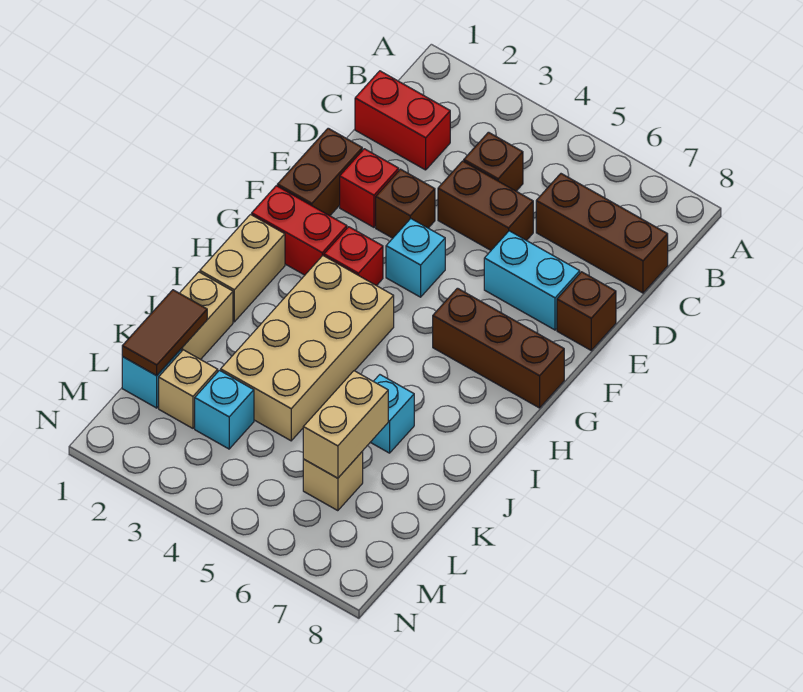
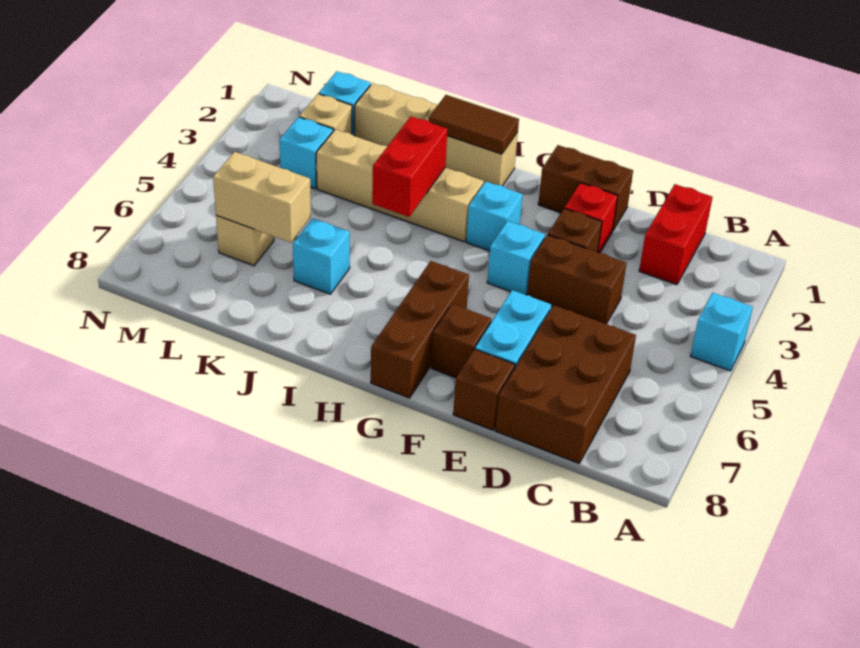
none -> cyan brick A4 level 1
brown brick C4 level 1 -> brown brick F7 level 1
brown brick C6:C8 level 1 -> brown brick C6:D8 level 1
brown brick D4:D5 level 1 -> brown brick D4:E4 level 1
red brick G1:G2 level 1 -> red brick I3:I4 level 2
red brick G3 level 1 -> cyan brick G3 level 1
tan brick H3:K4 level 1 -> tan brick H3:K3 level 1
brown tile K1:L1 level 2 -> brown tile H1:I1 level 2

